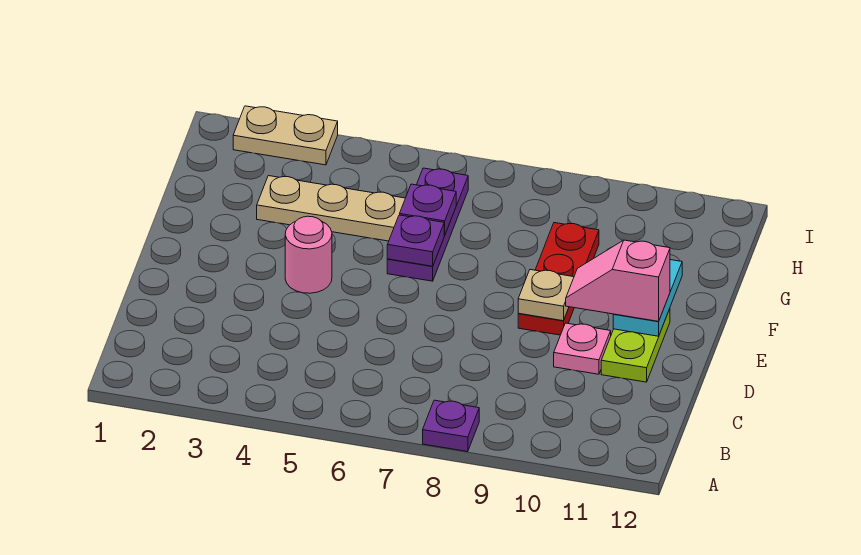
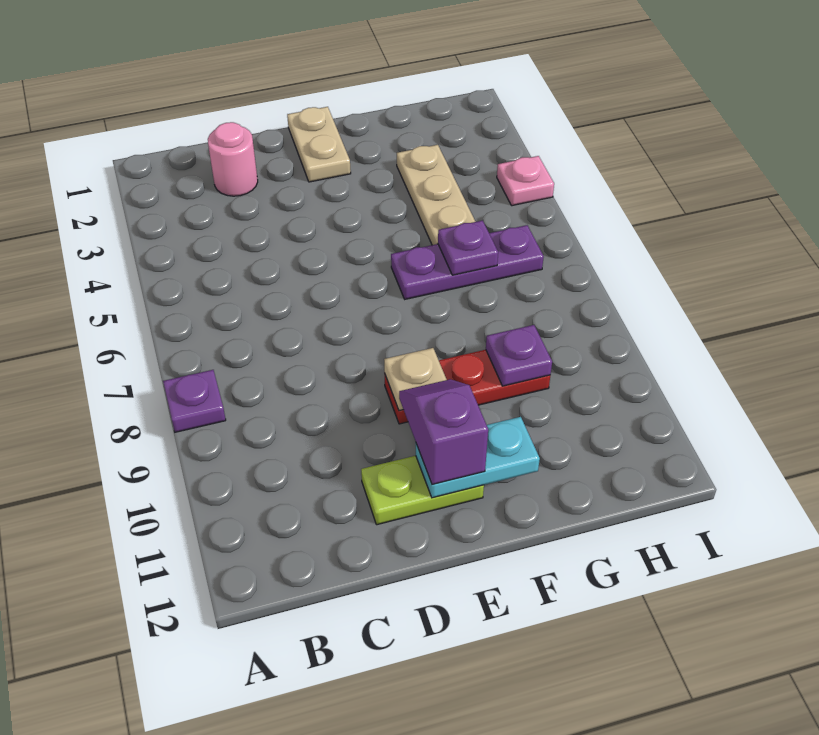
pink plate D10 level 1 -> pink plate I4 level 1
pink round brick E4 level 1 -> pink round brick C2 level 1
pink slope E10:E11 level 3 top 11 -> purple slope E10:E11 level 3 top 11
purple plate F6 level 2 -> purple plate G9 level 2
tan plate I2:I3 level 1 -> tan plate E1:E2 level 1

